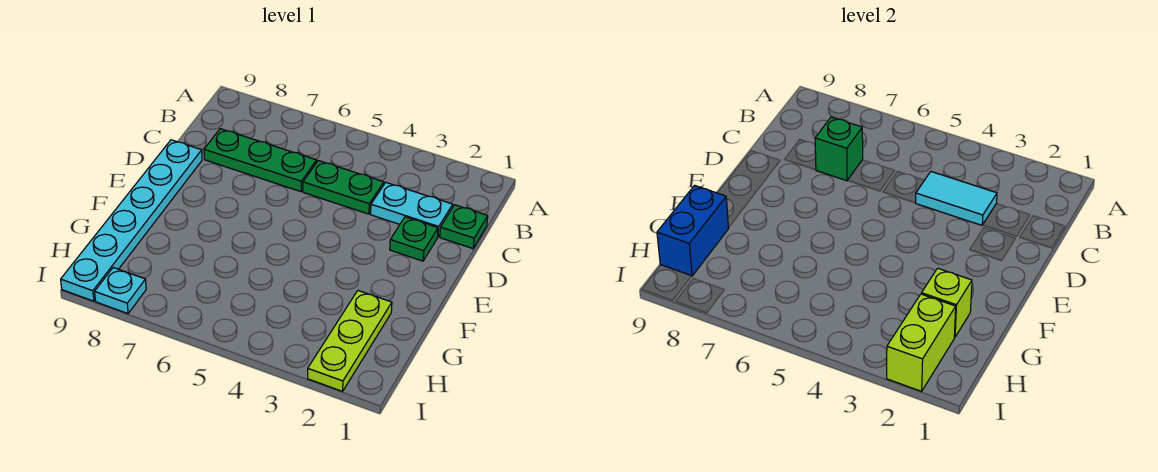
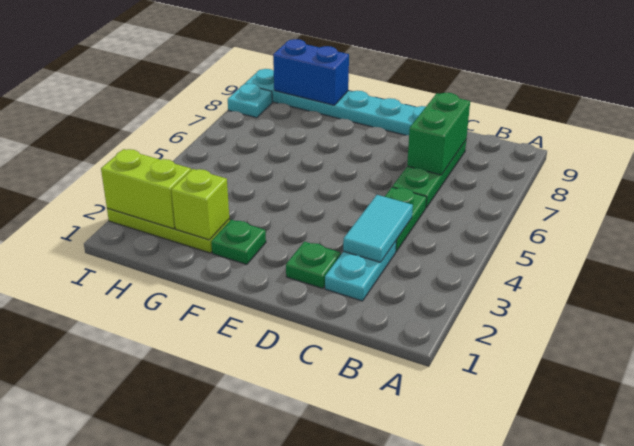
green plate C1 level 1 -> green plate F2 level 1
green brick C7 level 2 -> green brick C7:C8 level 2

